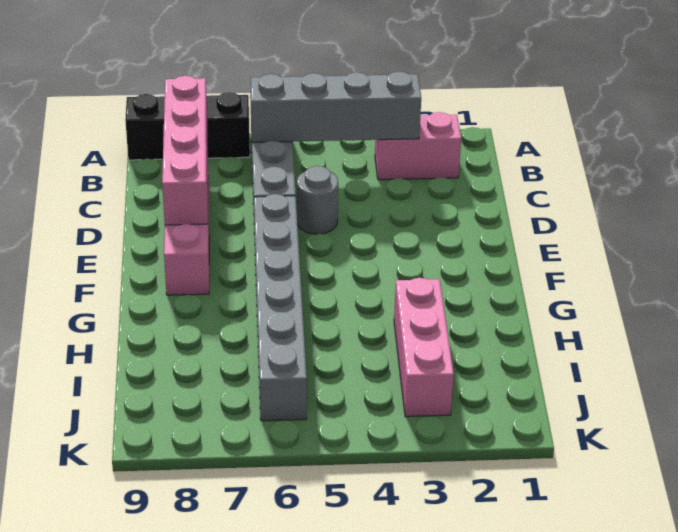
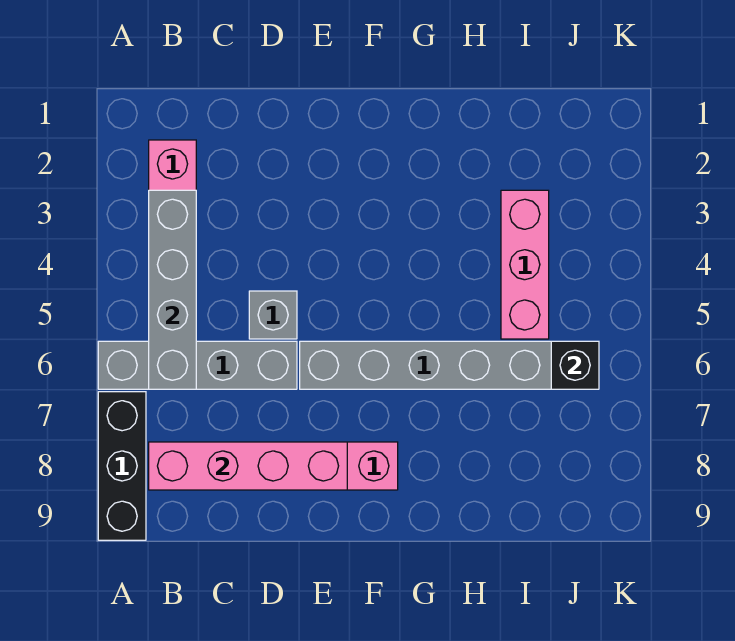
grey round brick D5 level 1 -> grey brick D5 level 1
pink brick H3:J3 level 1 -> pink brick I3:I5 level 1
none -> black brick J6 level 2

